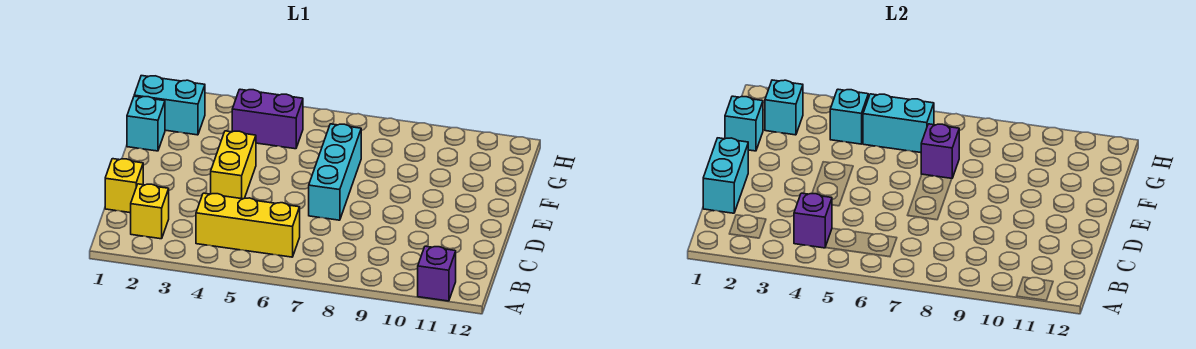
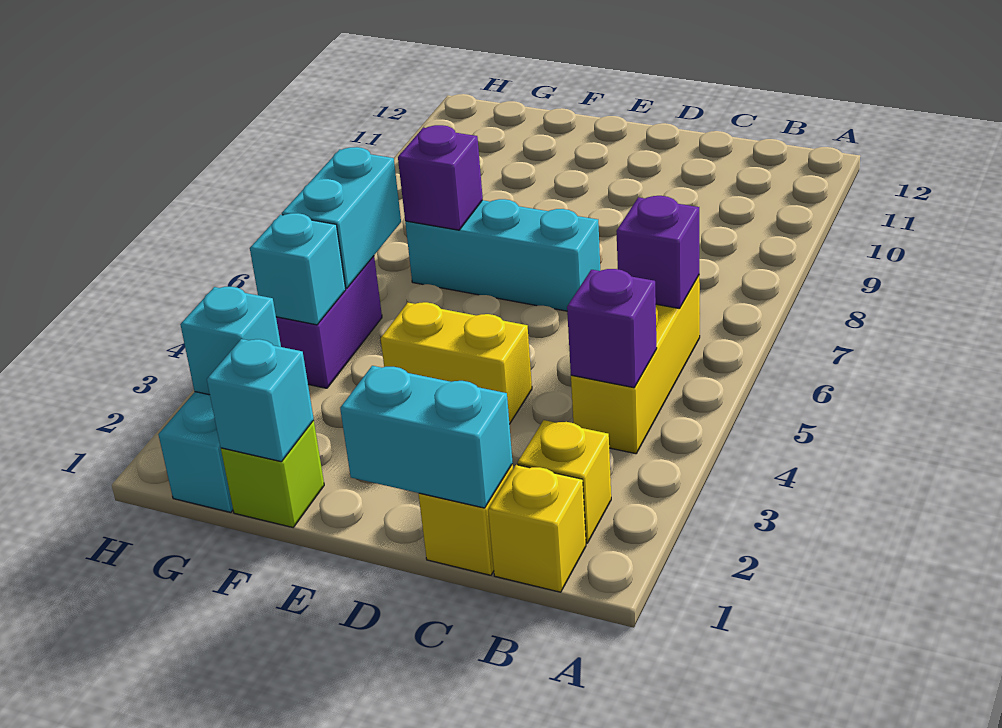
purple brick A11 level 1 -> purple brick B6 level 2
none -> yellow brick B1 level 1
cyan brick F1 level 1 -> lime brick F1 level 1

